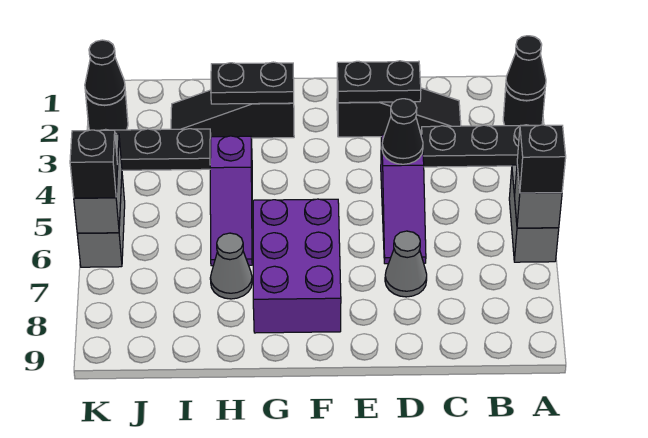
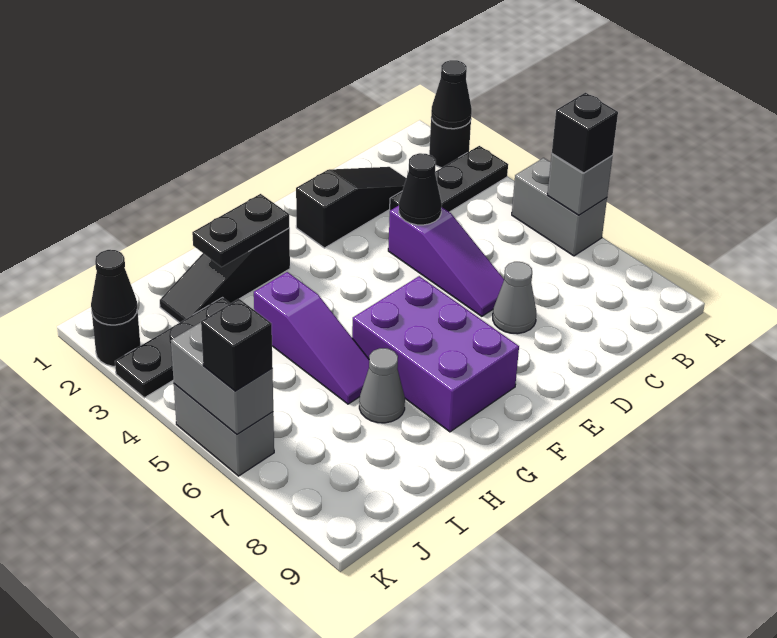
black plate D2:E2 level 2 -> none

